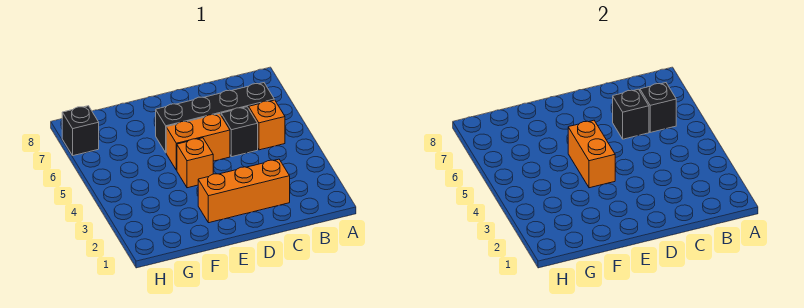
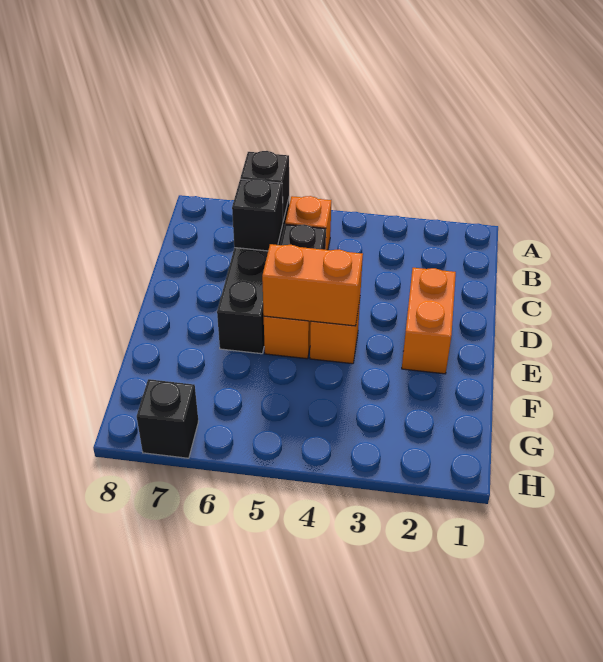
orange brick C2:E2 level 1 -> orange brick D2:E2 level 1

